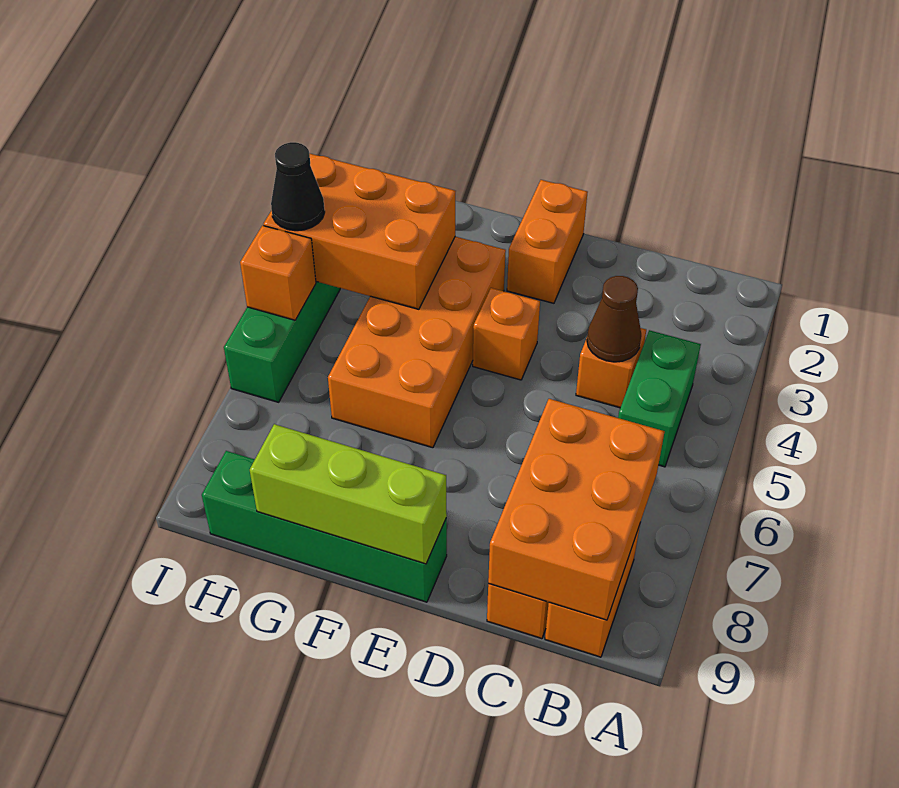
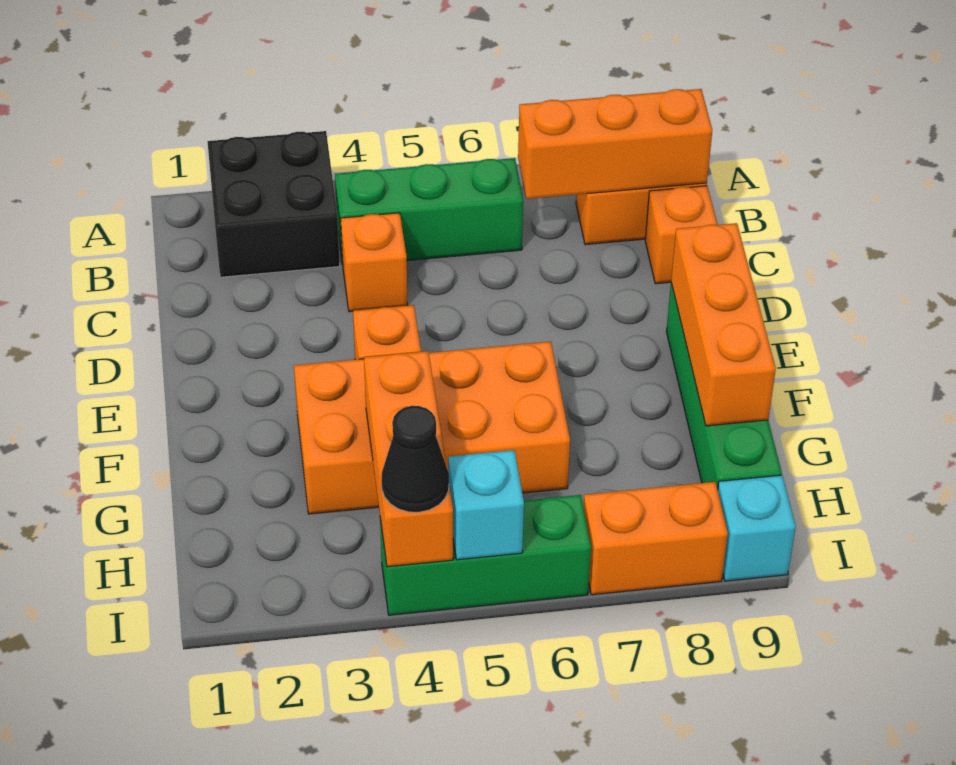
none -> black brick A2:B3 level 1
green brick B4:B5 level 1 -> green brick B4:B6 level 1
orange brick B7:C9 level 2 -> orange brick B7:B9 level 2
brown cone C4 level 2 -> none
orange brick E1:E2 level 1 -> orange brick I7:I8 level 1
lime brick E9:G9 level 2 -> orange brick E9:G9 level 2
orange brick G3:I4 level 2 -> orange brick G4:I4 level 2
orange brick I5 level 2 -> cyan brick I5 level 2
none -> cyan brick I9 level 1

